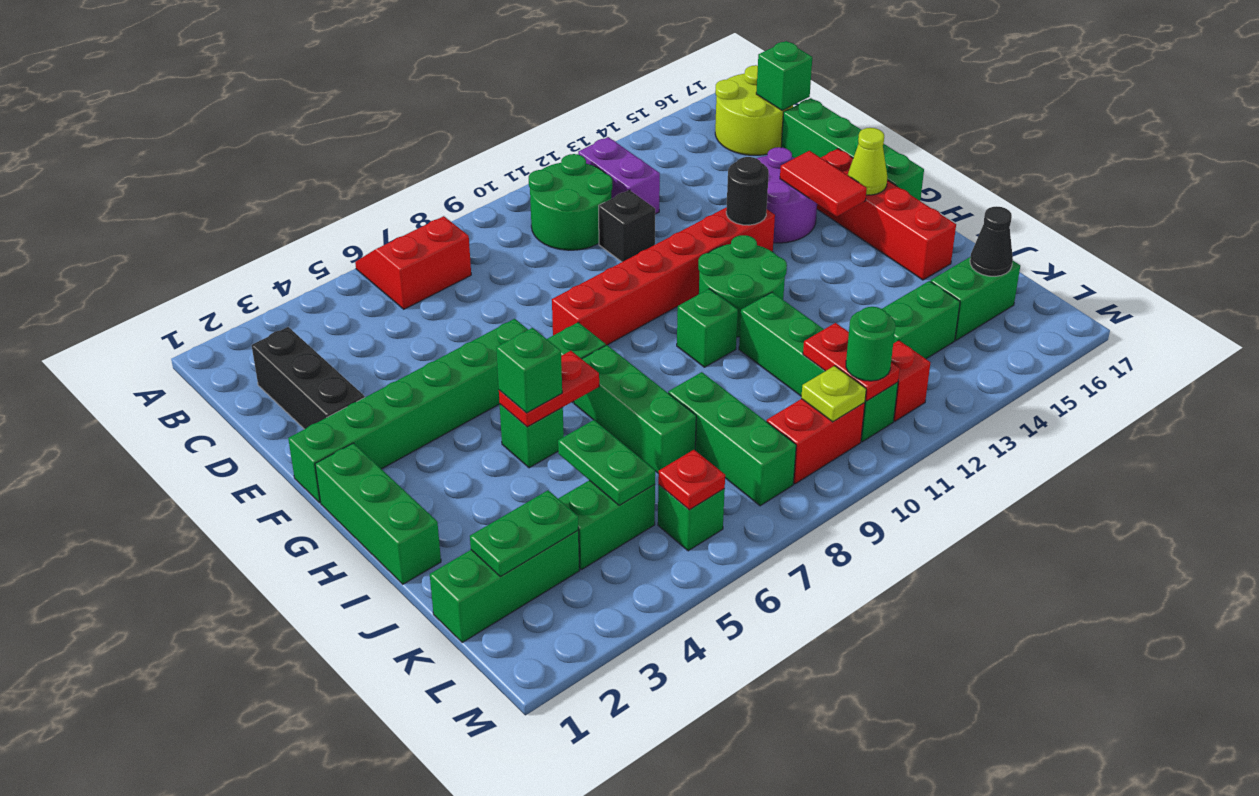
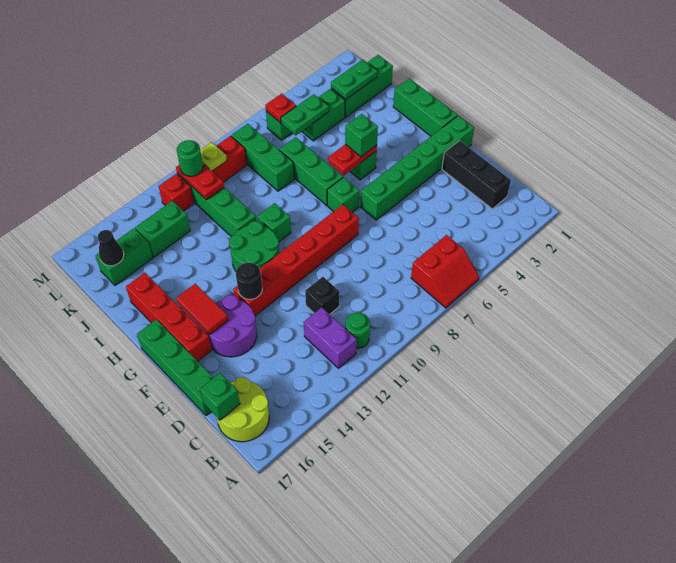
green round brick B10:C11 level 1 -> green round brick B11 level 1
lime cone G16 level 2 -> none
green plate J5:K5 level 2 -> green plate K5:K6 level 2

